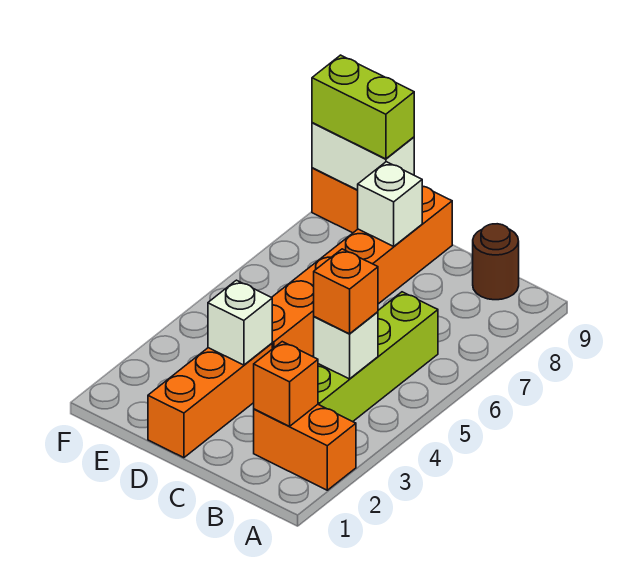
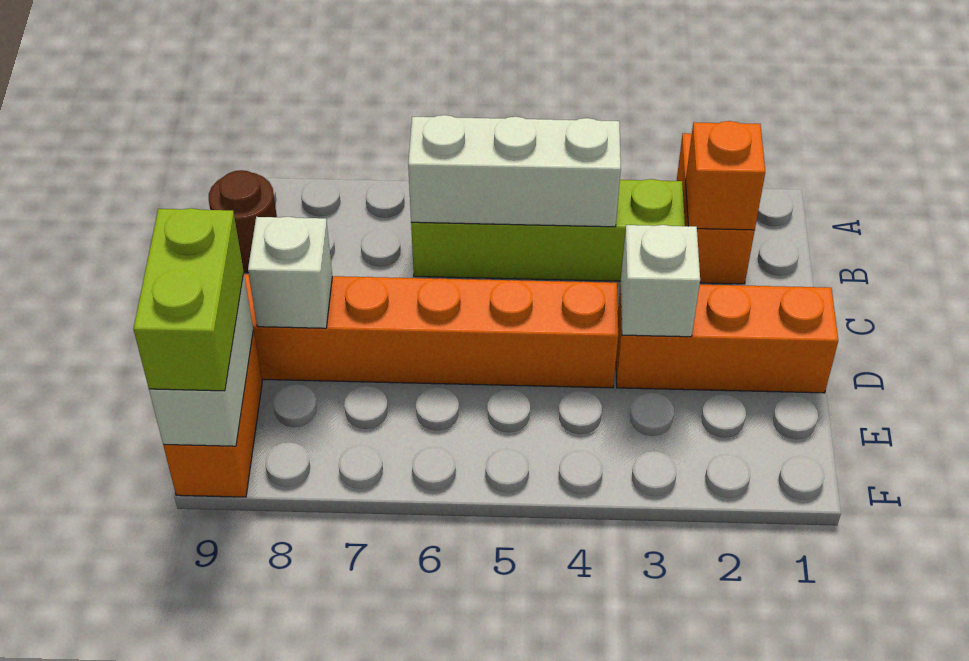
white brick B4 level 2 -> white brick B4:B6 level 2
orange brick B4 level 3 -> none

